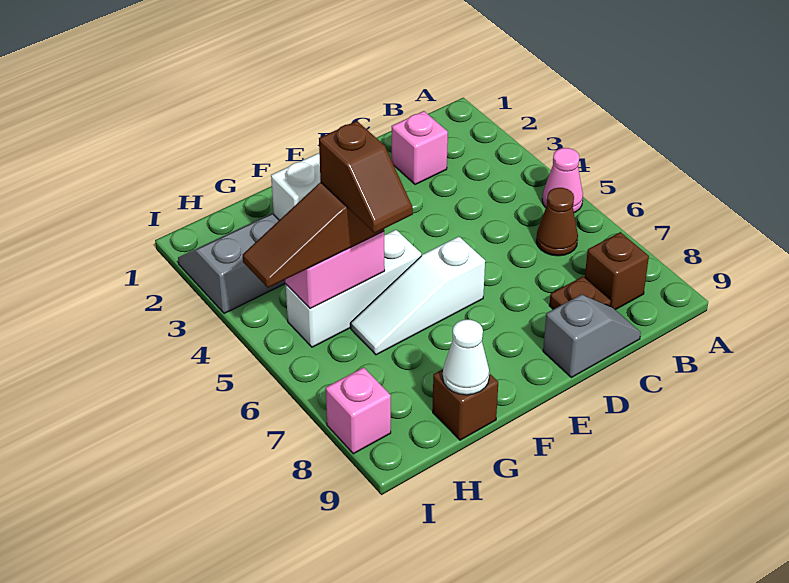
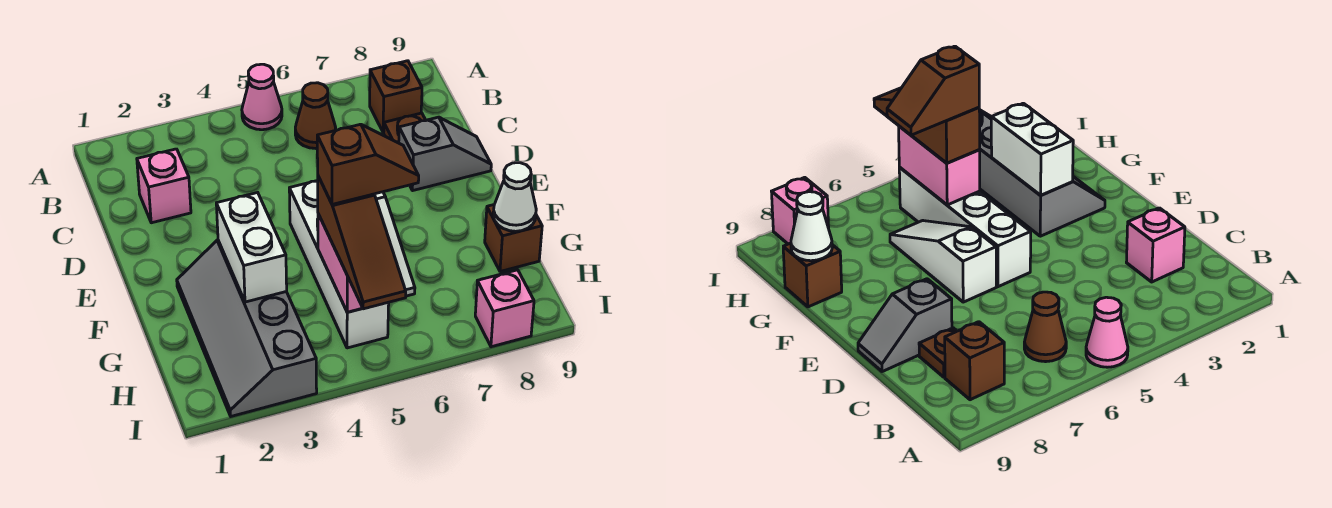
grey slope C9:D9 level 1 top D -> grey slope D8:D9 level 1 top 8
white brick F5:H5 level 1 -> white brick E5:H5 level 1

